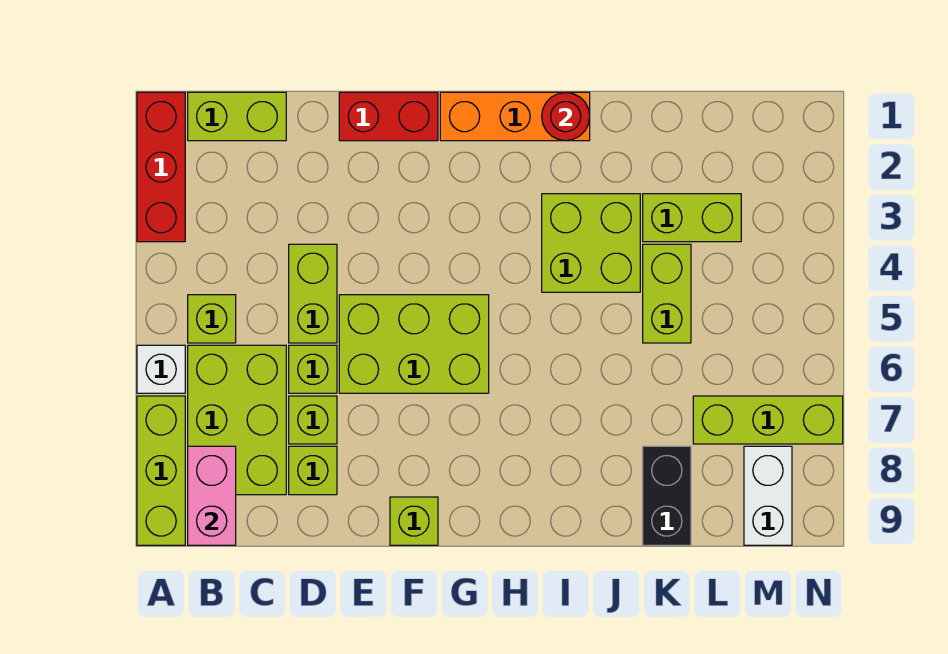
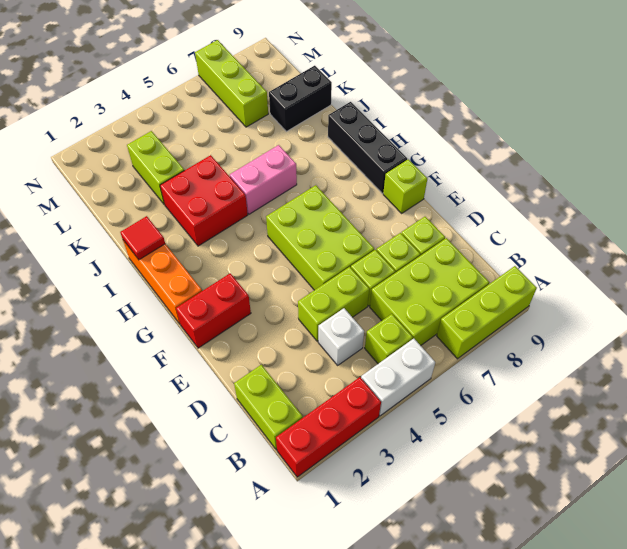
white brick A6 level 1 -> white brick C4 level 1
pink brick B8:B9 level 2 -> pink brick I5:I6 level 1
red brick E1:F1 level 1 -> red brick F1:F2 level 1
none -> black brick G9:I9 level 1
red round brick I1 level 2 -> red tile I1 level 2
lime brick I3:J4 level 1 -> red brick I3:J4 level 1
lime brick K4:K5 level 1 -> none
white brick M8:M9 level 1 -> white brick A4:A5 level 1

